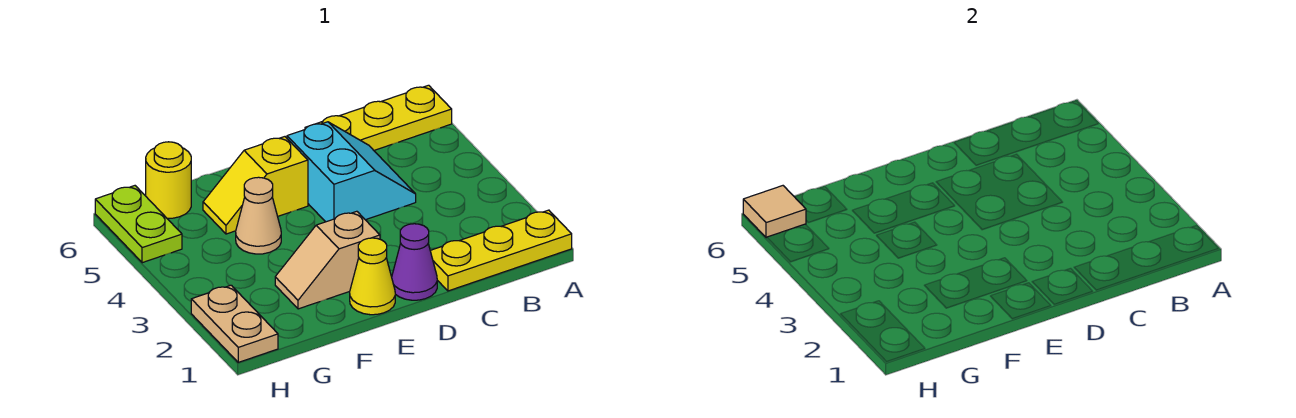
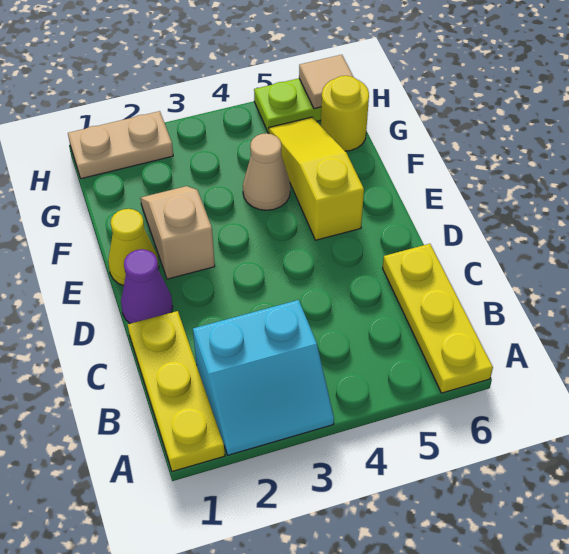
cyan slope C4:D5 level 1 top D -> cyan slope A2:B3 level 1 top B
yellow slope E5:F5 level 1 top E -> yellow slope E5:G5 level 1 top E

